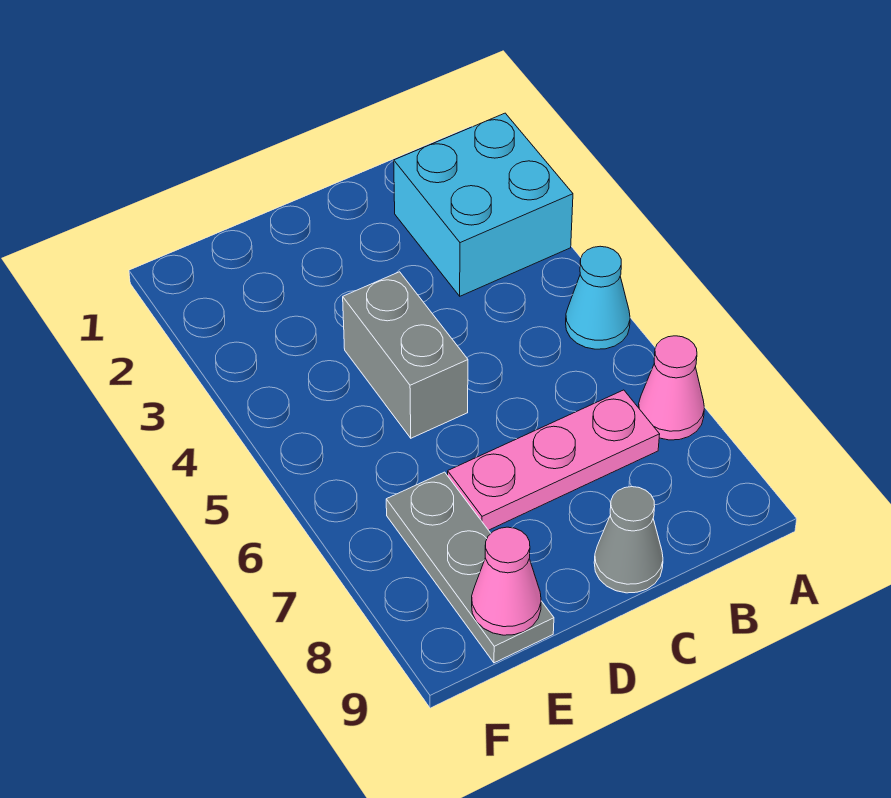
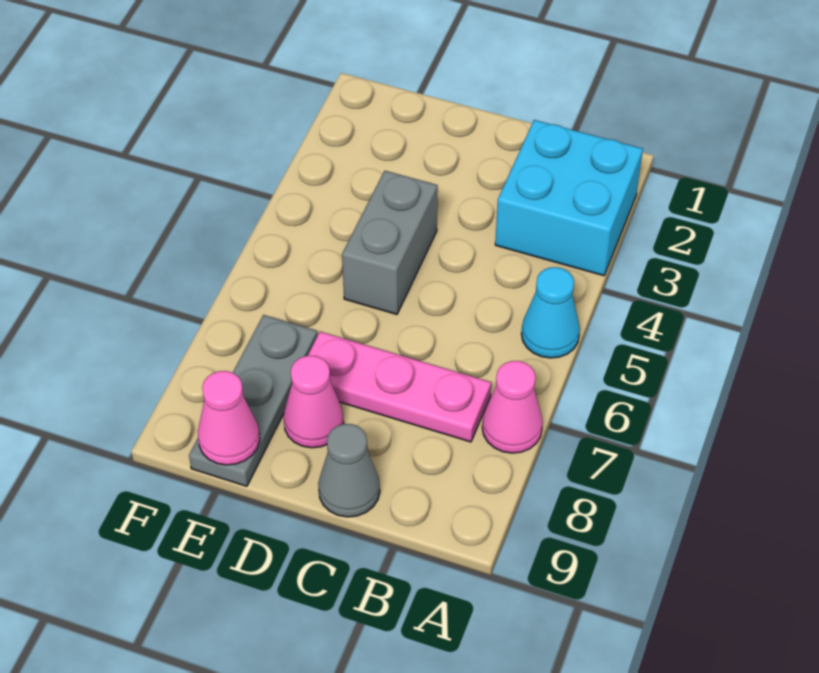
none -> pink cone D8 level 1

